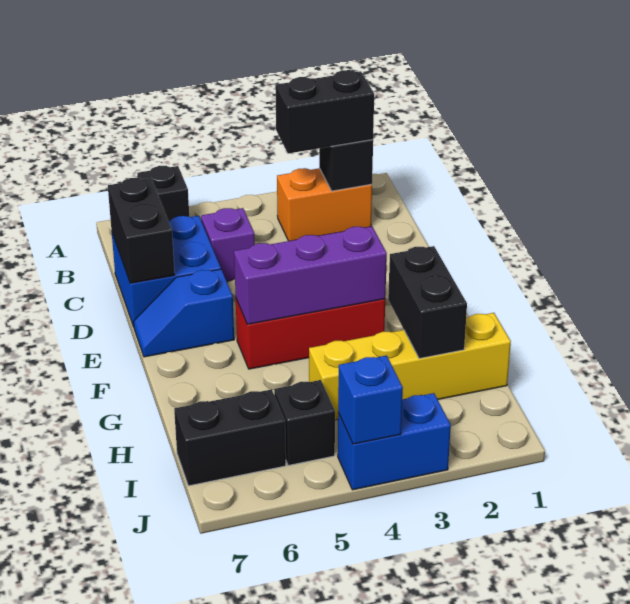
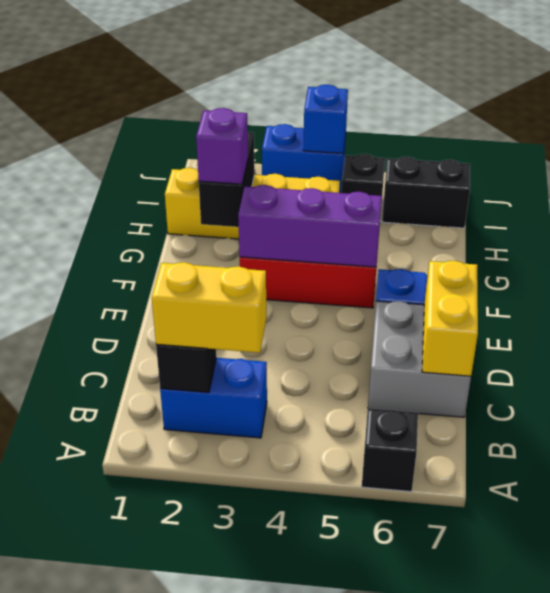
orange brick B2:B3 level 1 -> blue brick B2:B3 level 1
black brick B2:B3 level 3 -> yellow brick B2:B3 level 3
purple brick C5 level 1 -> purple brick G2 level 3
blue brick C6:D7 level 1 -> grey brick C6:D7 level 1
black brick C7:D7 level 2 -> yellow brick C7:D7 level 2

